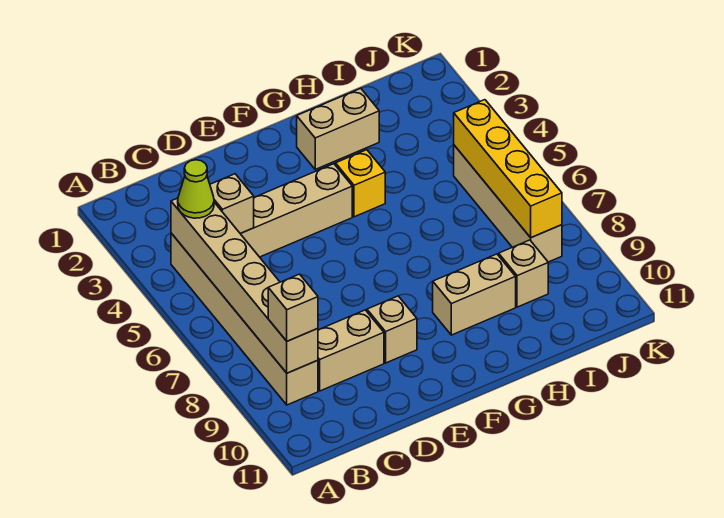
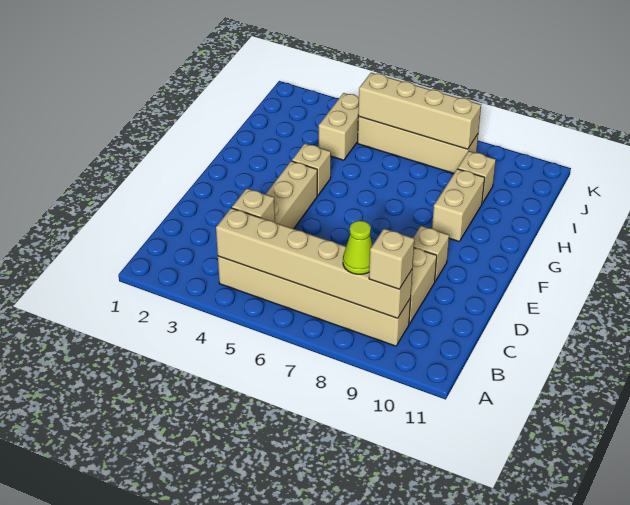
lime cone B4 level 3 -> lime cone B8 level 3
tan brick G2:H2 level 1 -> tan brick I4:J4 level 1
yellow brick G4 level 1 -> tan brick G4 level 1
yellow brick J5:J8 level 2 -> tan brick J5:J8 level 2

